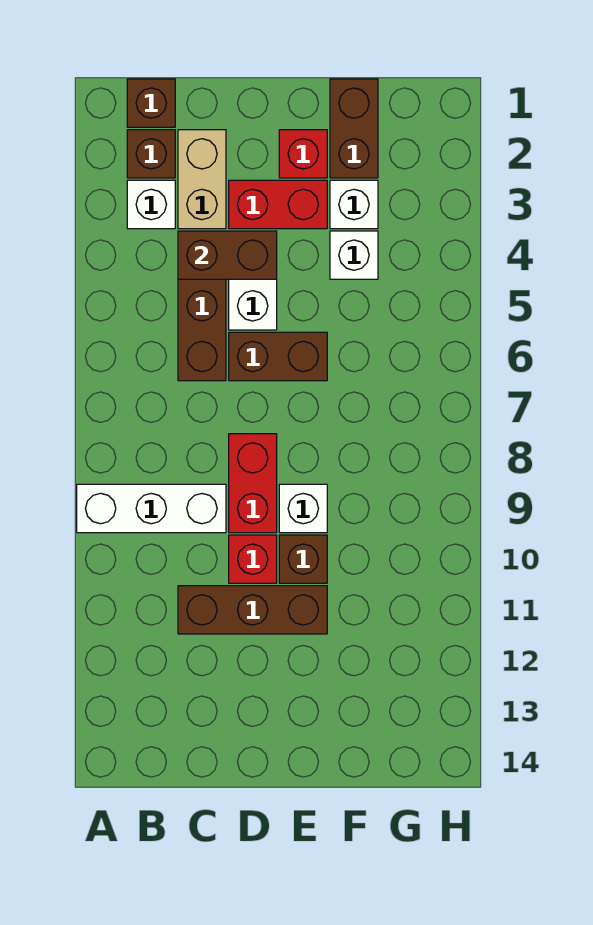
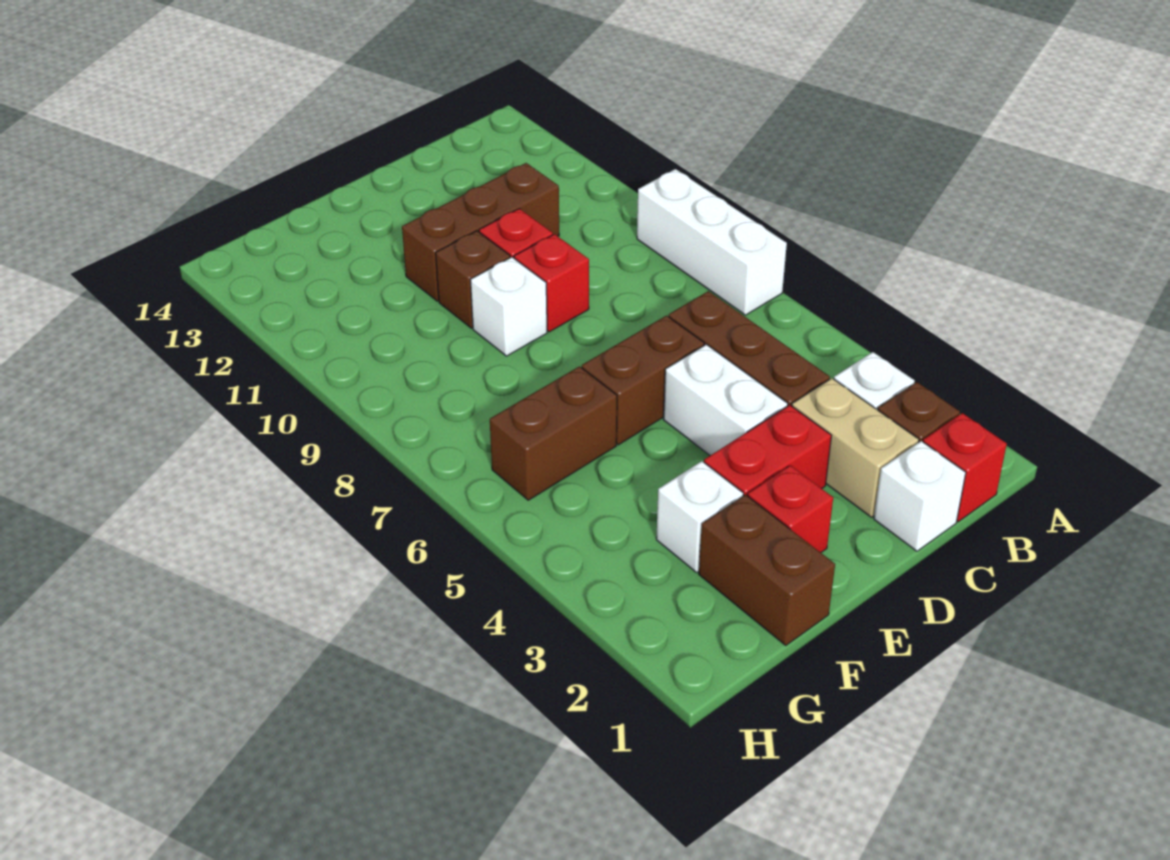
white brick A9:C9 level 1 -> white brick A7:A9 level 1
brown brick B1 level 1 -> red brick B1 level 1
brown brick C4:D4 level 2 -> brown brick F6:G6 level 1
red brick D8:D9 level 1 -> red brick D9 level 1
white brick F4 level 1 -> white brick C1 level 1

